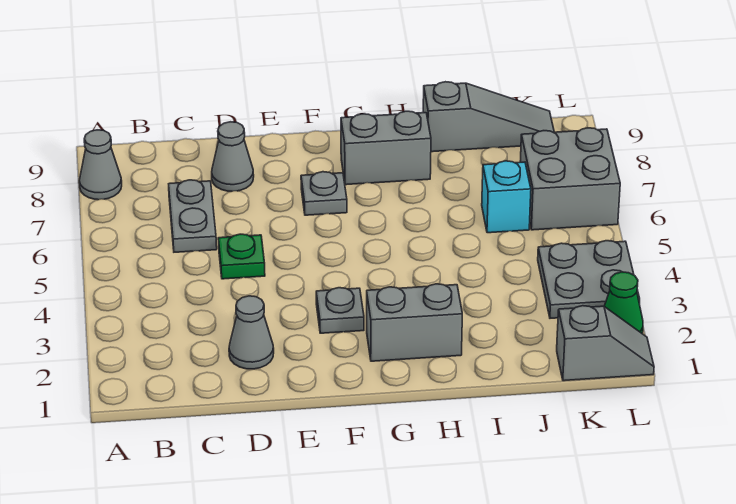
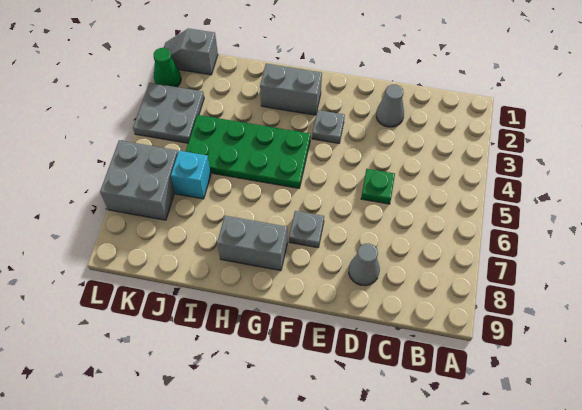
grey cone A8 level 1 -> none
grey plate C6:C7 level 1 -> none
none -> green plate G4:J5 level 1
grey slope I9:K9 level 1 top I -> none

